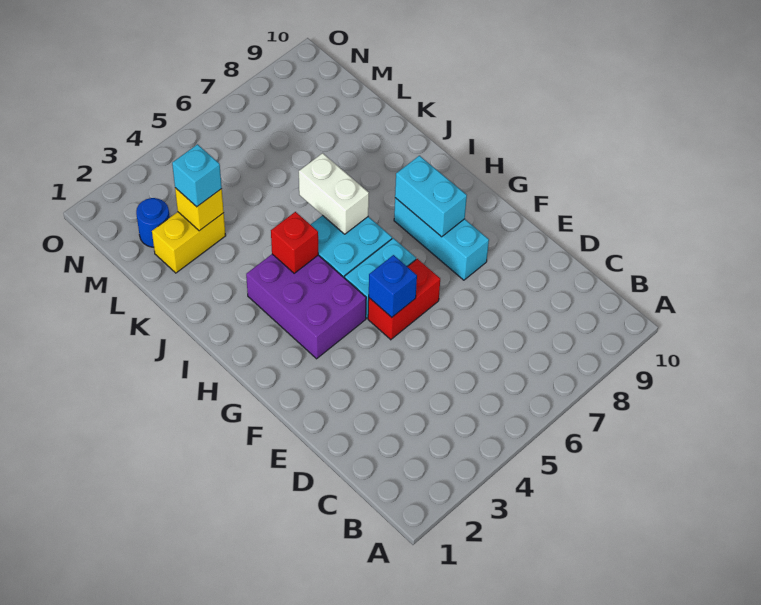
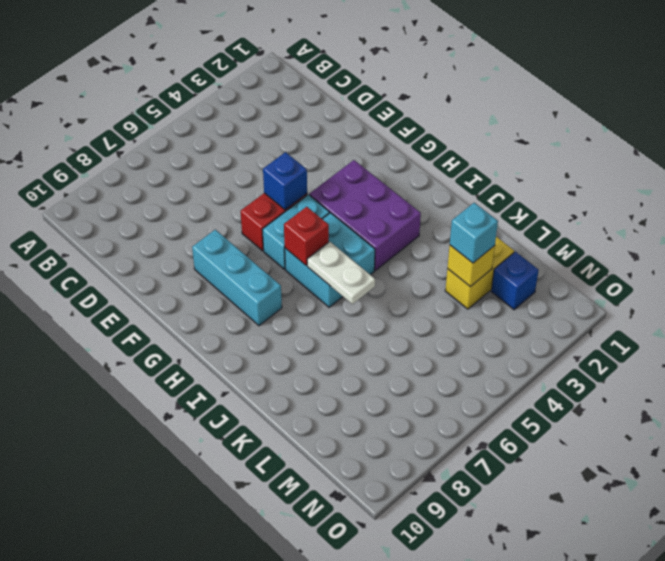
cyan brick G8:H8 level 2 -> none
red brick I4 level 2 -> red brick H6 level 2
white brick I6:J6 level 2 -> white plate I6:J6 level 2
blue round brick M2 level 1 -> blue brick M2 level 1

